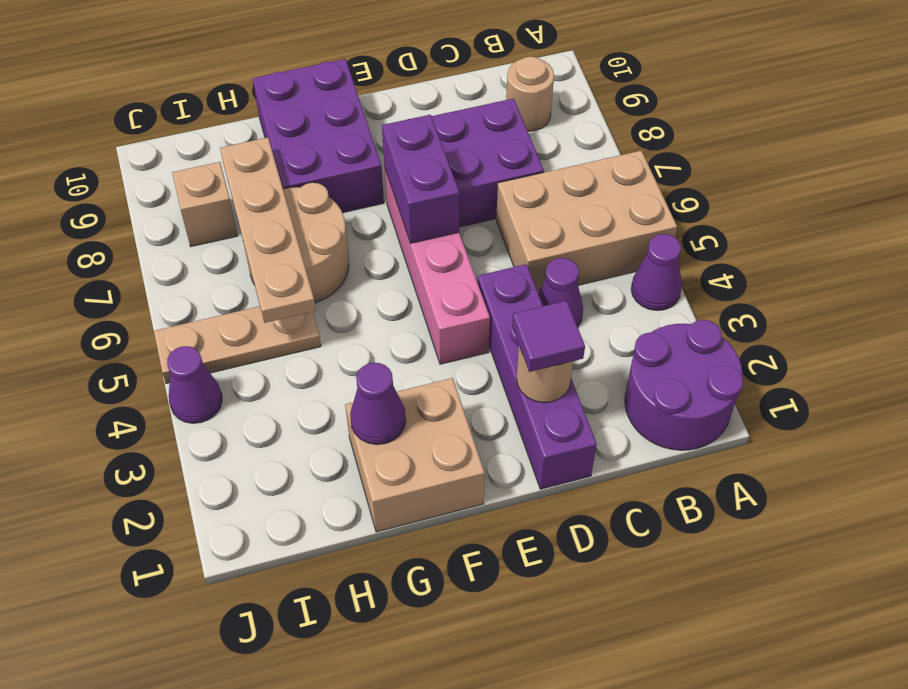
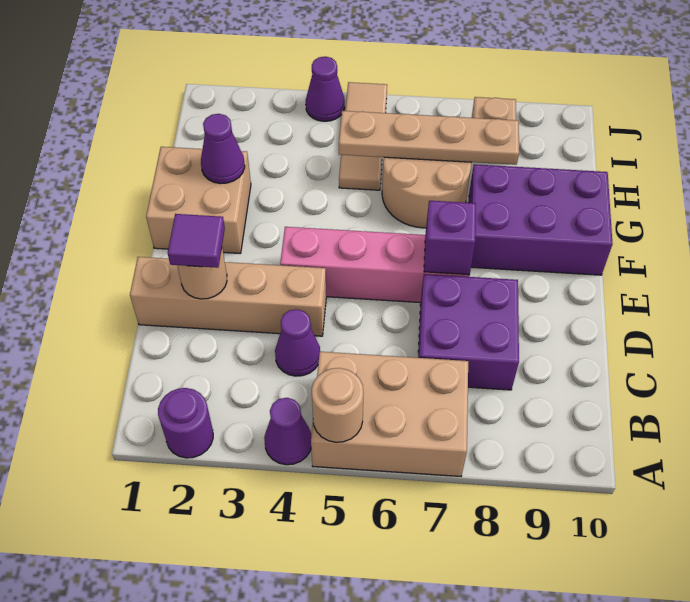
purple round brick A1:B2 level 1 -> purple round brick A2 level 1
tan brick A5:C6 level 1 -> tan brick A5:B7 level 1
tan round brick B9 level 1 -> tan round brick A5 level 2
purple brick D1:D4 level 1 -> tan brick D1:D4 level 1
purple brick E6:E7 level 2 -> purple brick E7 level 2
tan plate H5:J5 level 1 -> tan tile H5:J5 level 1

